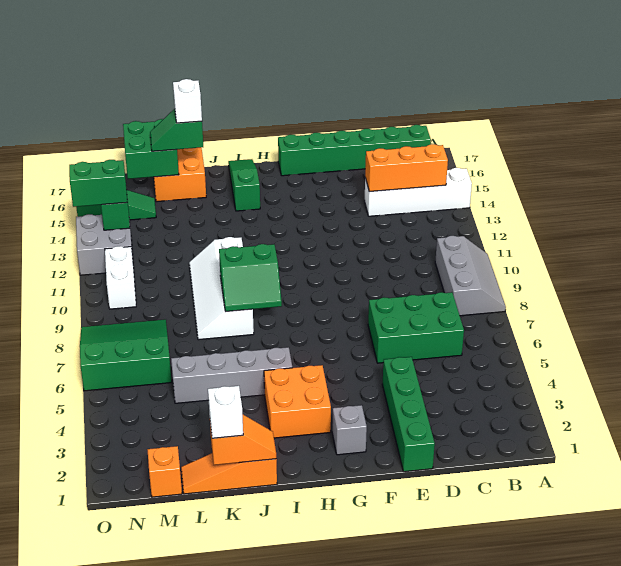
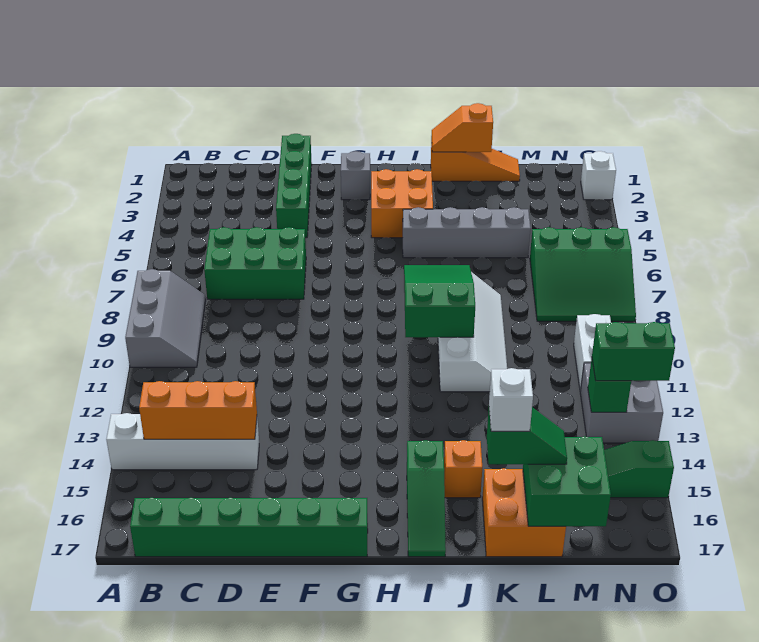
grey slope A8:B10 level 1 top B -> grey slope A8:B10 level 1 top A
green slope I8:J9 level 2 top 9 -> green slope I8:J10 level 2 top 10
white brick K1 level 3 -> white brick O2 level 1
orange brick M1 level 1 -> orange brick J15 level 1

